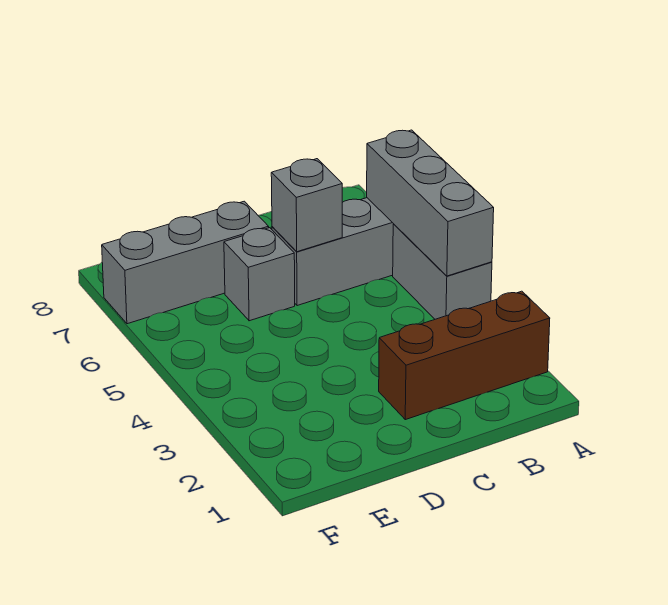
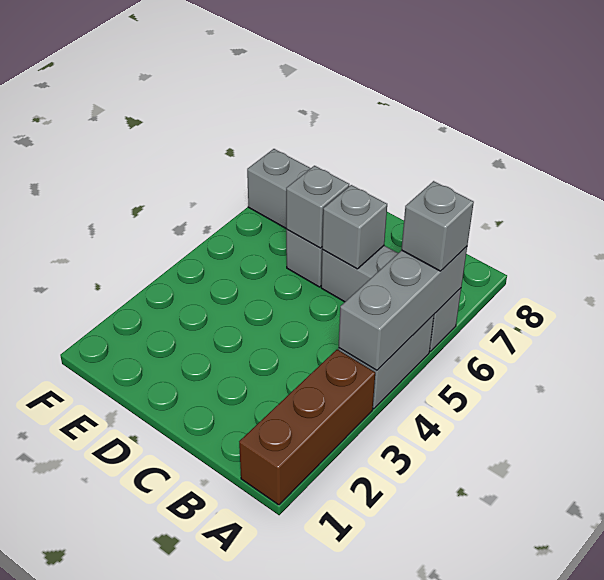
brown brick A2:C2 level 1 -> brown brick A1:A3 level 1
none -> grey brick A6 level 3
none -> grey brick D6 level 2

